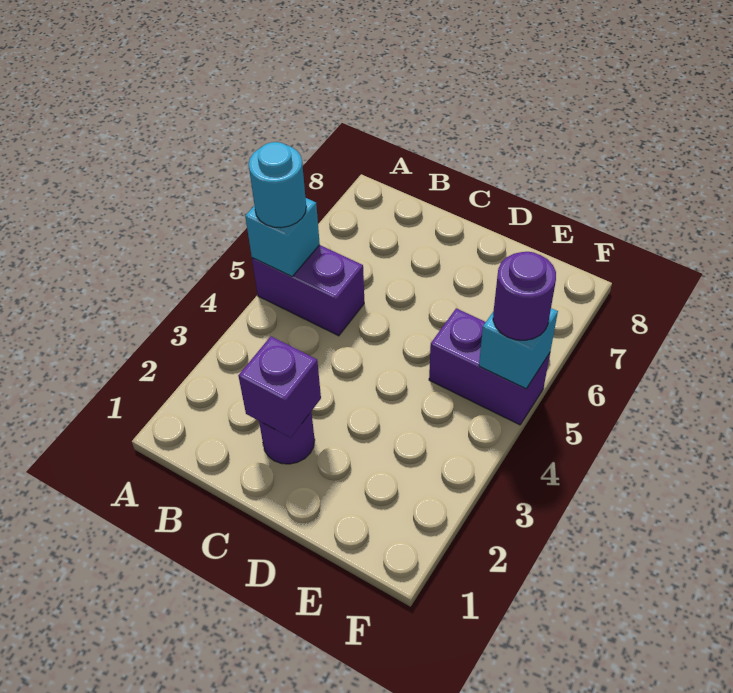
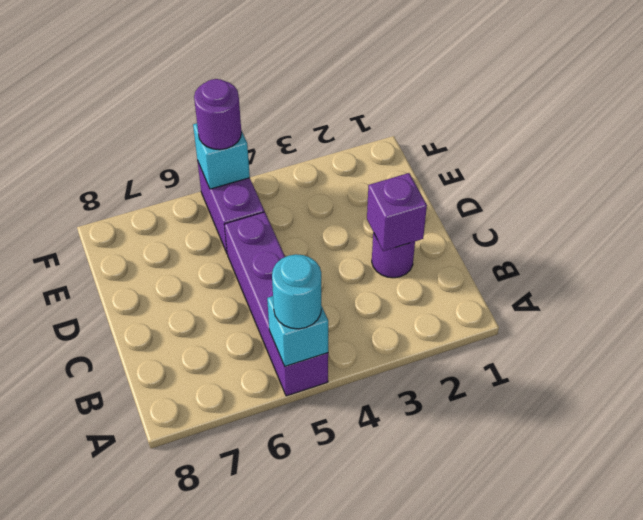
purple brick A5:B5 level 1 -> purple brick A5:D5 level 1

